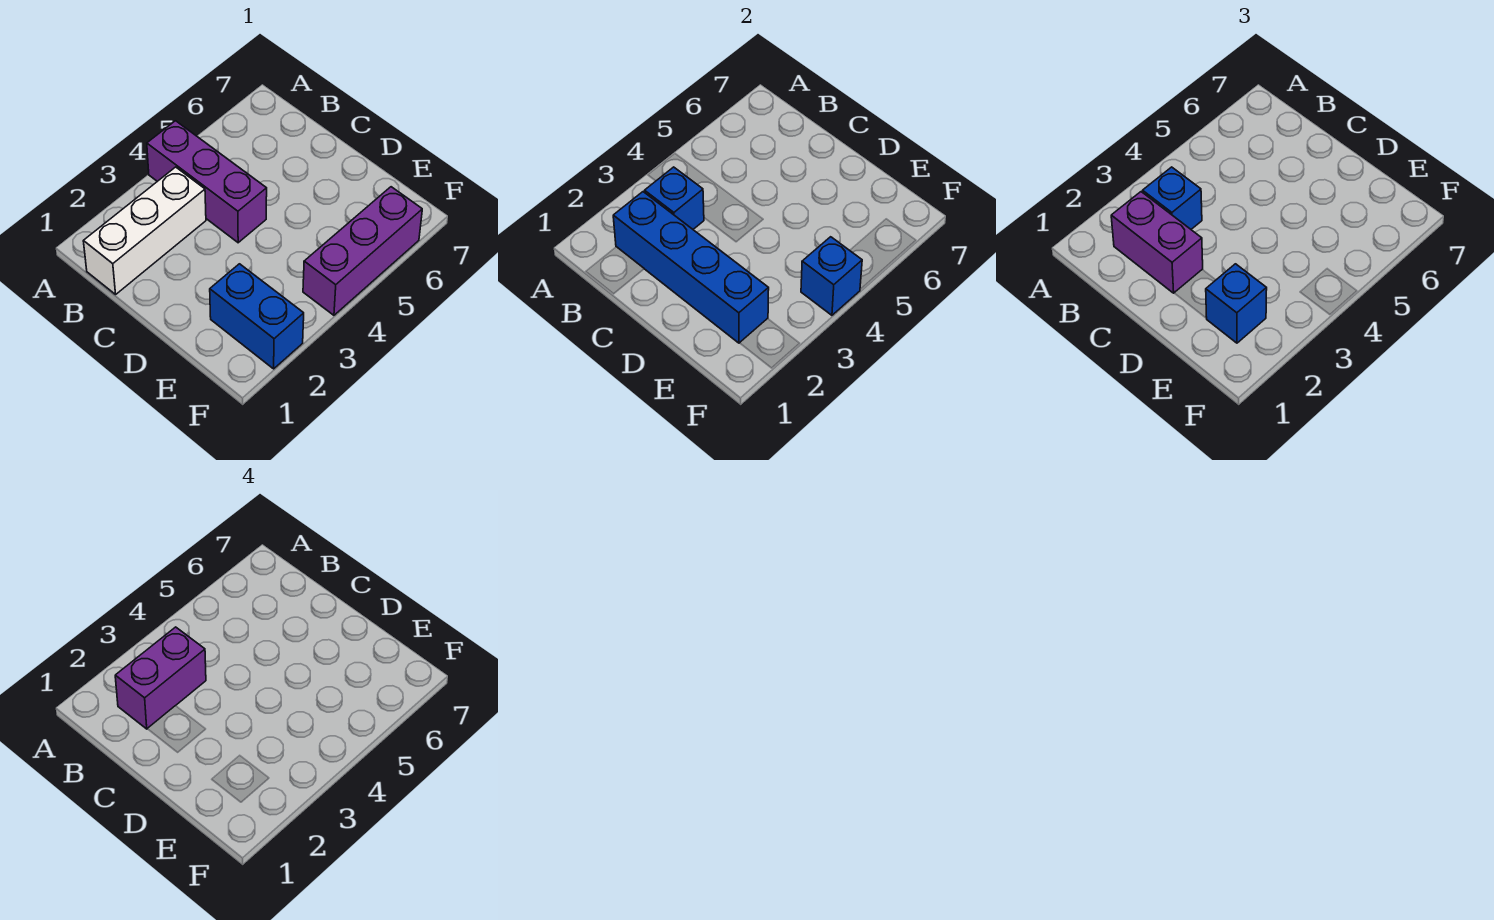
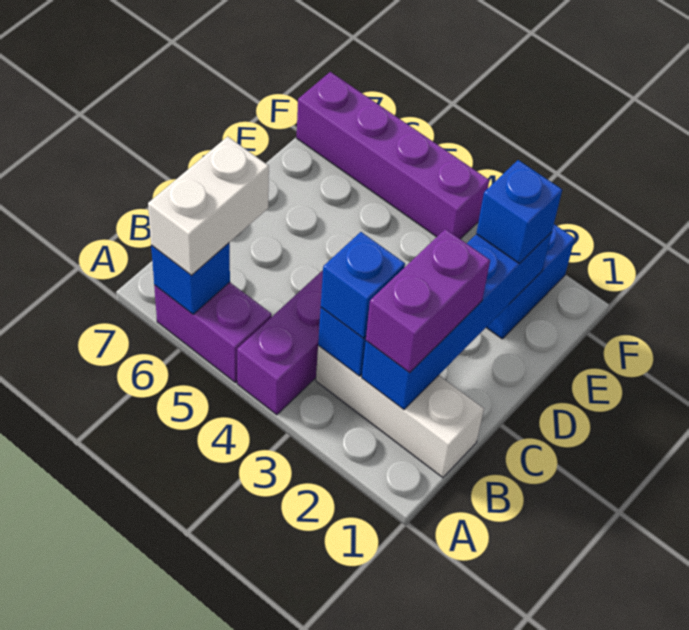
none -> white brick A6:B6 level 3
purple brick B2:B3 level 4 -> purple brick A5:A6 level 1
purple brick F4:F6 level 1 -> purple brick F4:F7 level 1
blue brick F4 level 2 -> blue brick A6 level 2

